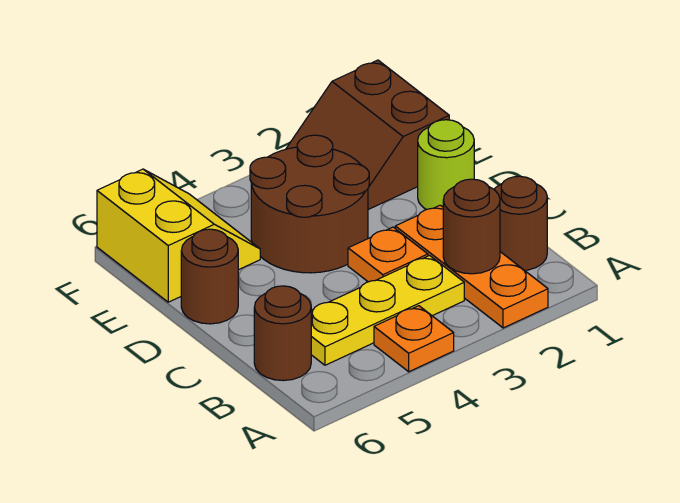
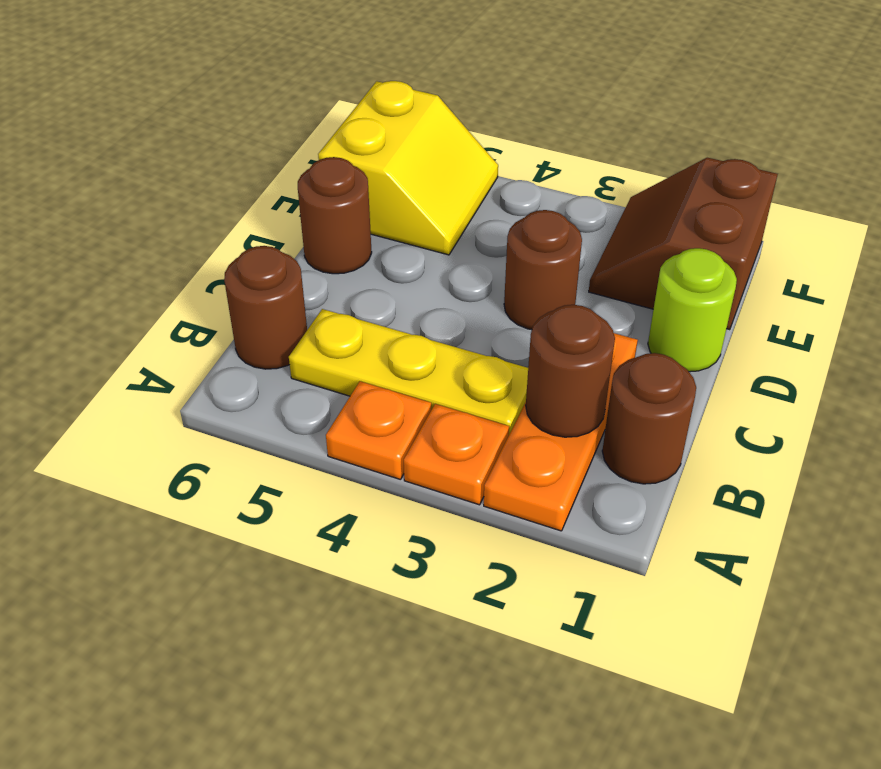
orange plate C3 level 1 -> orange plate A3 level 1
brown round brick D3:E4 level 1 -> brown round brick D3 level 1

